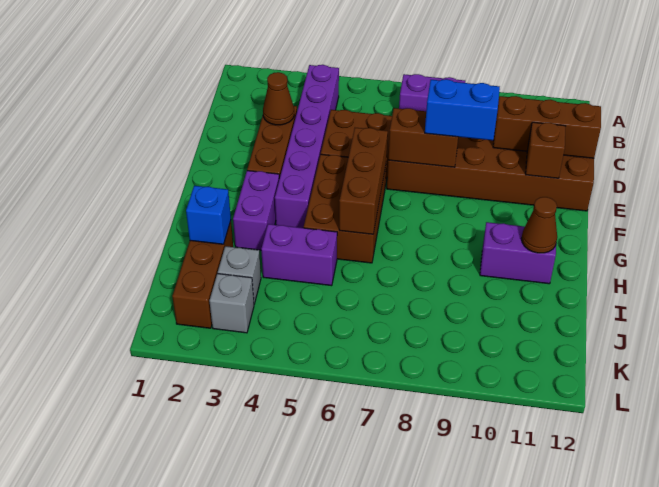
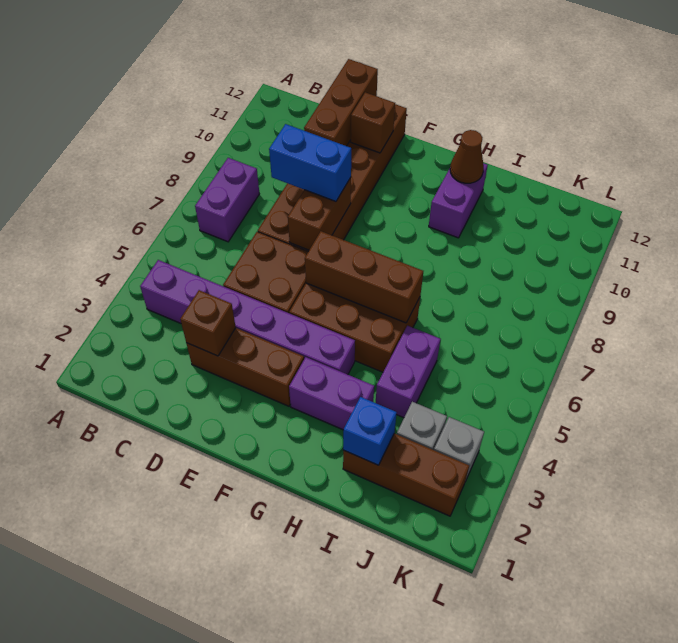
brown cone D3 level 2 -> brown brick D3 level 2
blue brick E8:E9 level 3 -> blue brick D8:E8 level 3

